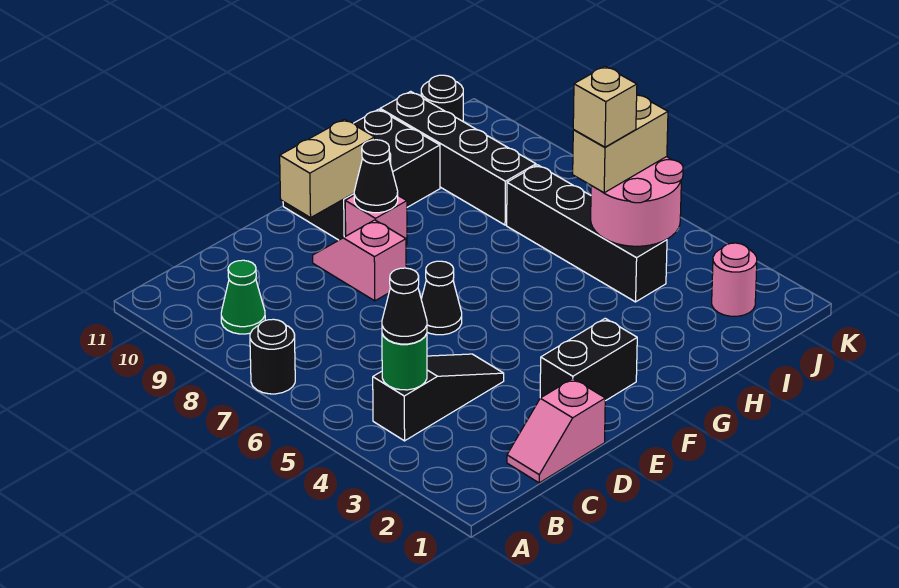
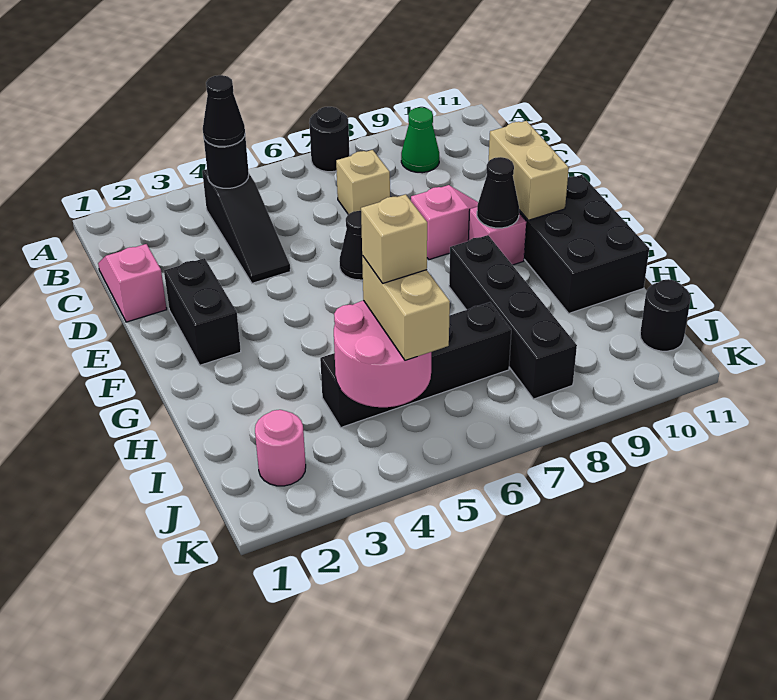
green round brick B4 level 2 -> black round brick B4 level 2
none -> tan brick C7 level 1
black brick I8:I11 level 1 -> black brick G8:J8 level 1

